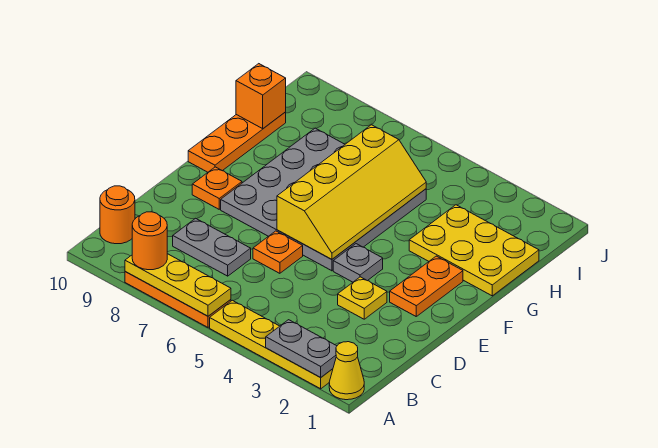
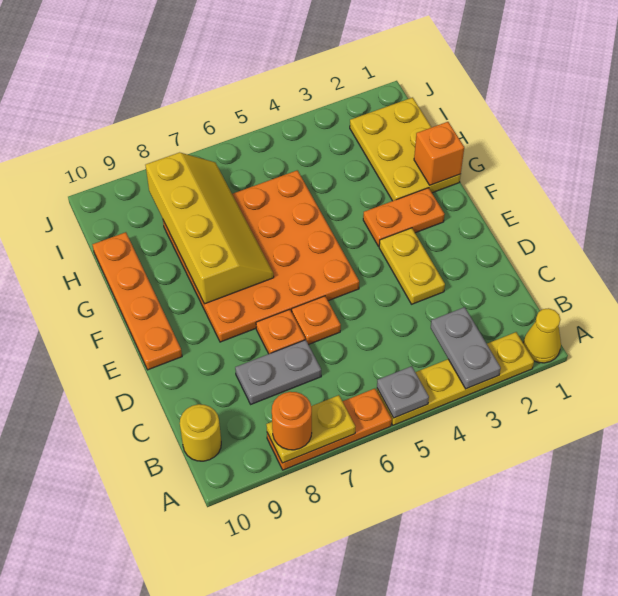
grey plate A2:A3 level 2 -> grey plate A3:B3 level 2
yellow plate A6:A8 level 2 -> yellow plate A7:A8 level 2
orange round brick B10 level 1 -> yellow round brick B10 level 1
yellow plate D3 level 1 -> yellow plate D3:E3 level 1
orange plate E2:F2 level 1 -> orange plate F2:F3 level 1
grey plate E4 level 1 -> grey plate A5 level 2
grey plate E5:H8 level 1 -> orange plate E5:H8 level 1
yellow slope E5:H6 level 2 top 6 -> yellow slope F7:I8 level 2 top 8
orange plate E9 level 1 -> orange plate D7 level 1
orange plate F10:H10 level 1 -> orange plate E10:H10 level 1
yellow plate G1:H3 level 1 -> yellow plate G1:I2 level 1
orange brick H10 level 2 -> orange brick G1 level 2

